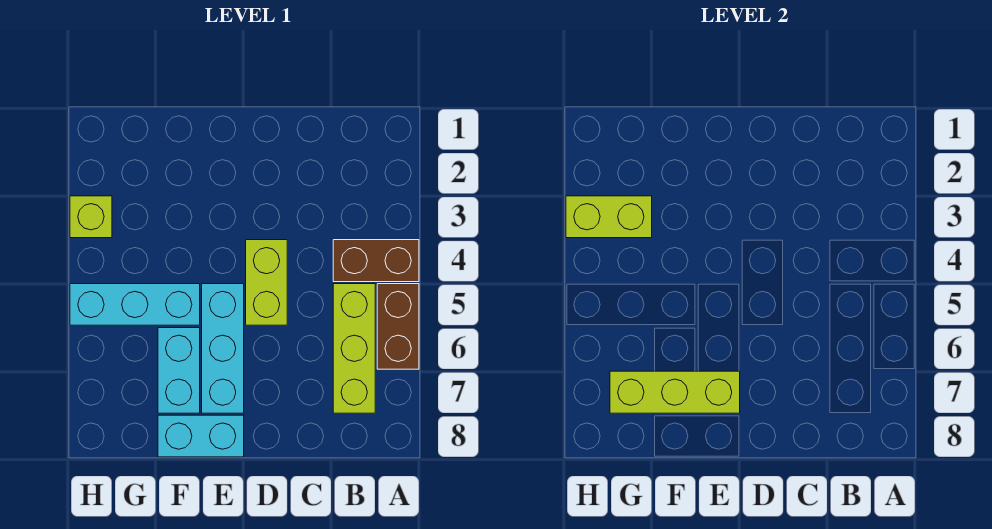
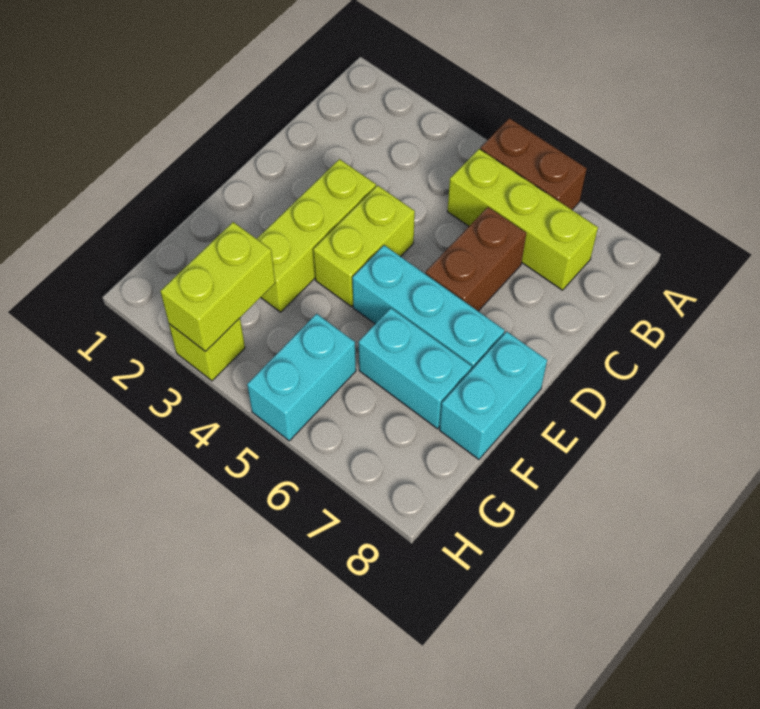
brown brick A4:B4 level 1 -> brown brick C6:D6 level 1
lime brick D4:D5 level 1 -> lime brick D4:E4 level 1
lime brick E7:G7 level 2 -> lime brick D3:F3 level 1
cyan brick F5:H5 level 1 -> cyan brick G5:H5 level 1

